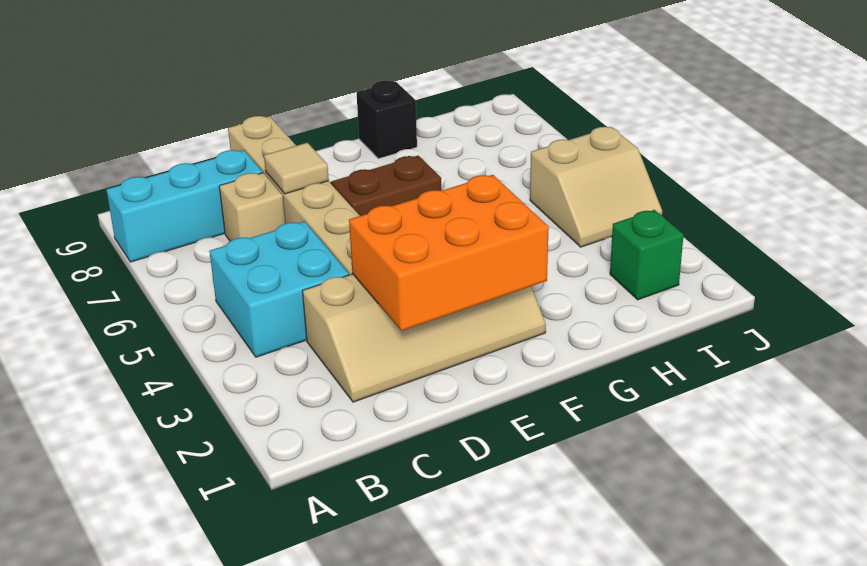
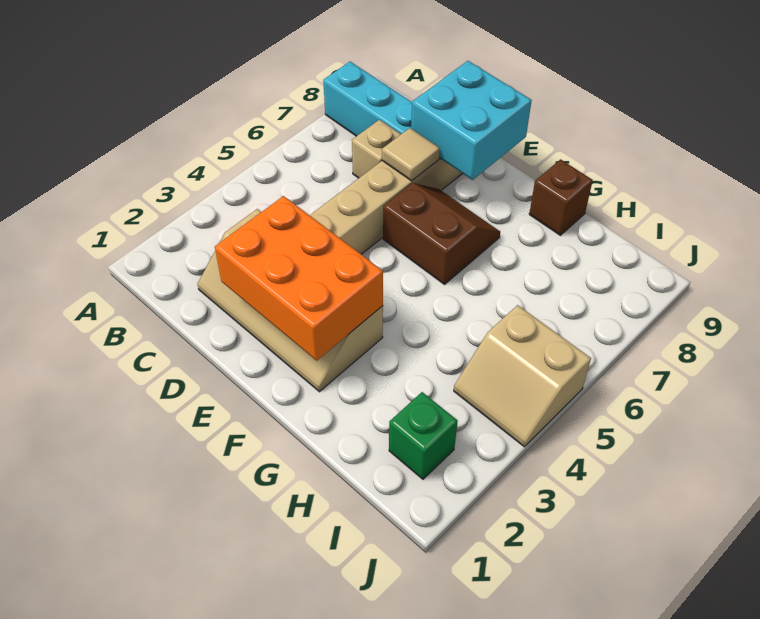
cyan brick B4:C5 level 1 -> cyan brick D8:E9 level 2
black brick G9 level 1 -> brown brick G9 level 1

